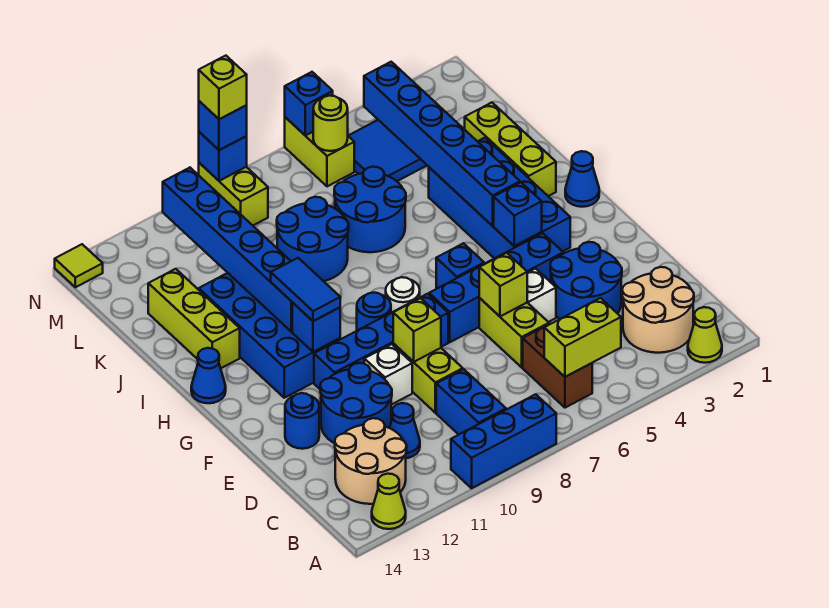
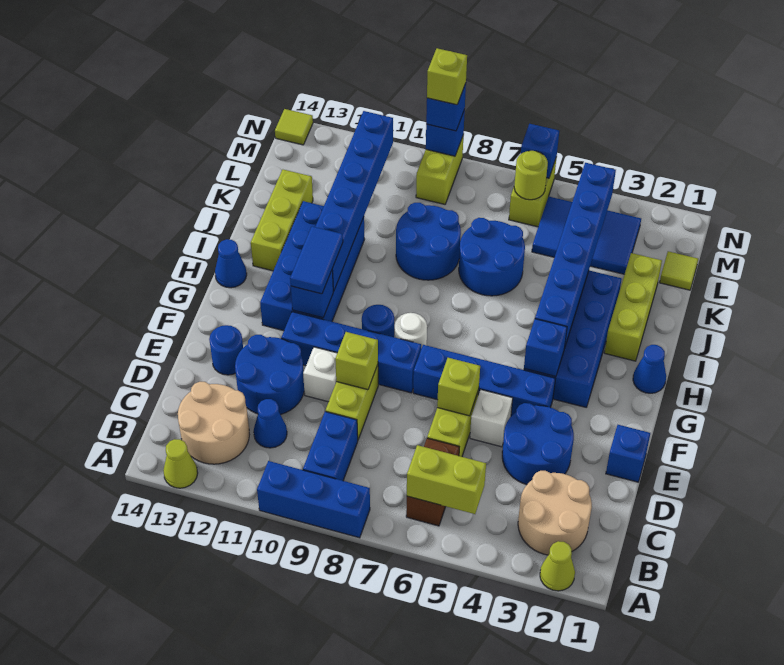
blue brick G6 level 1 -> blue brick E1 level 1
none -> lime tile L1 level 1

